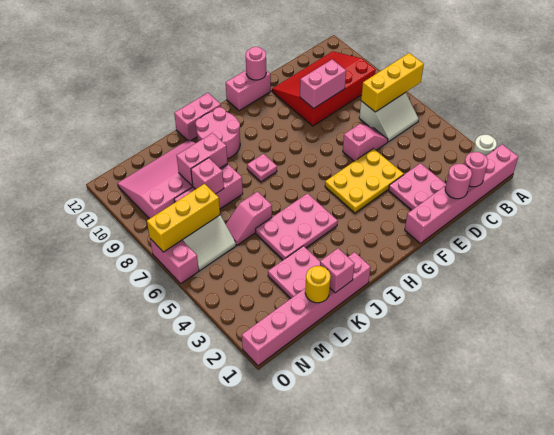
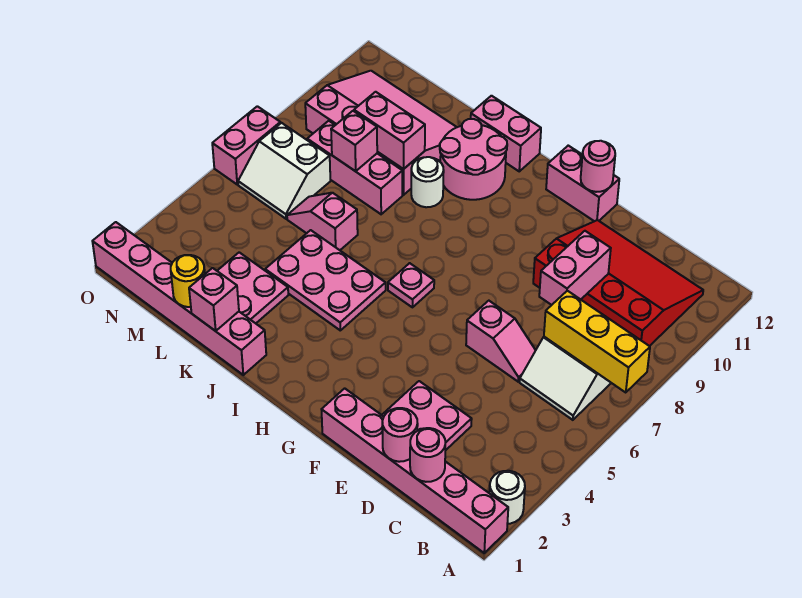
pink brick D9:E9 level 2 -> pink brick D8:D9 level 2
yellow plate E4:G5 level 1 -> none
pink plate I8 level 1 -> pink plate H6 level 1
none -> white round brick J9 level 1
yellow brick M7:O7 level 2 -> none

